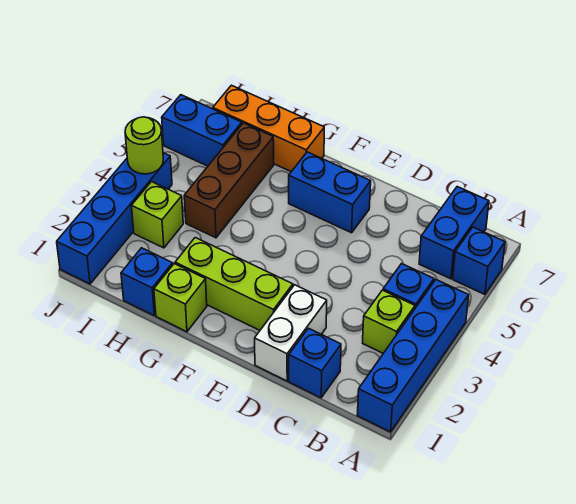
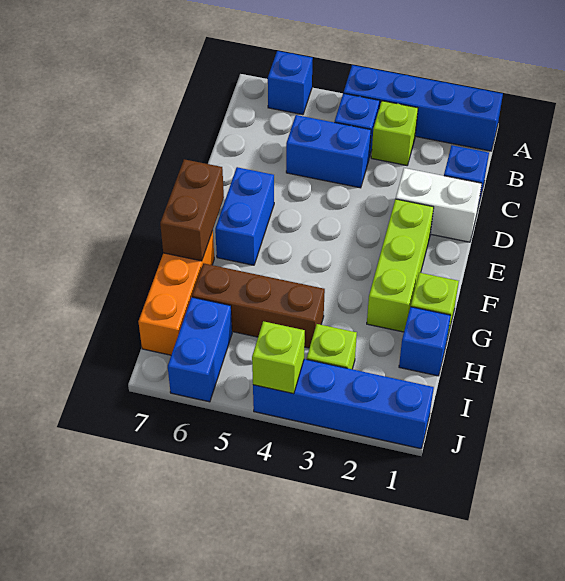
blue brick B6:B7 level 1 -> blue brick C4:C5 level 1
none -> brown brick F7:G7 level 2
lime round brick J4 level 2 -> lime brick J4 level 2

